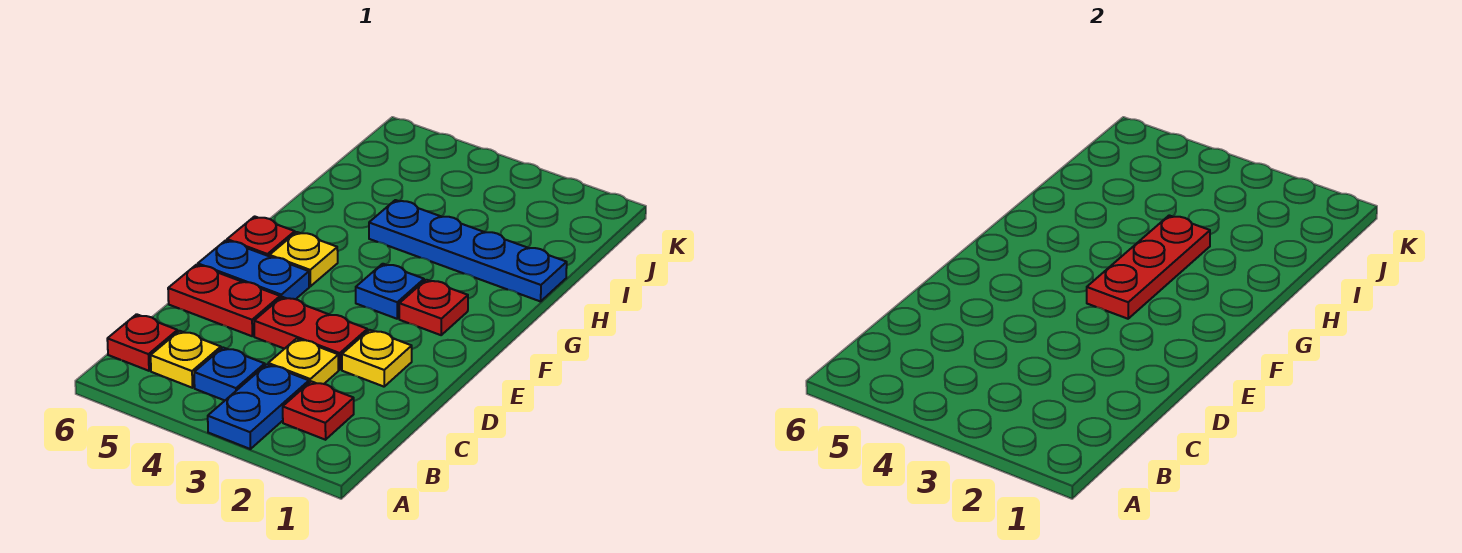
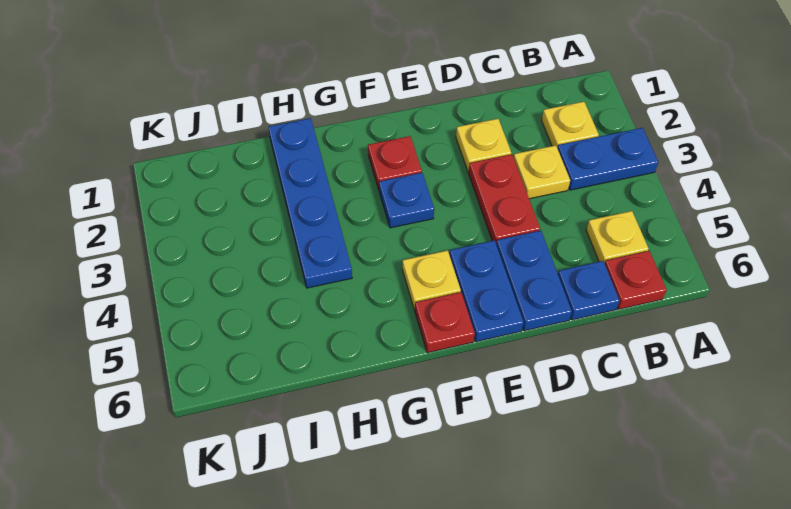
red plate B2 level 1 -> yellow plate B2 level 1
blue plate B4 level 1 -> blue plate C6 level 1
red plate D5:D6 level 1 -> blue plate D5:D6 level 1
red plate F3:H3 level 2 -> none

